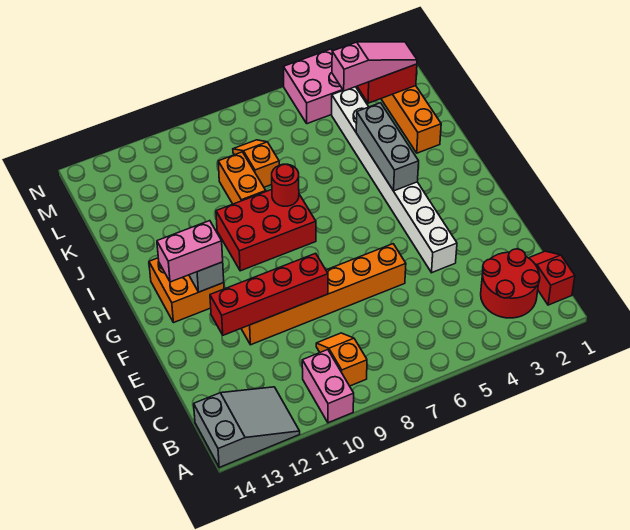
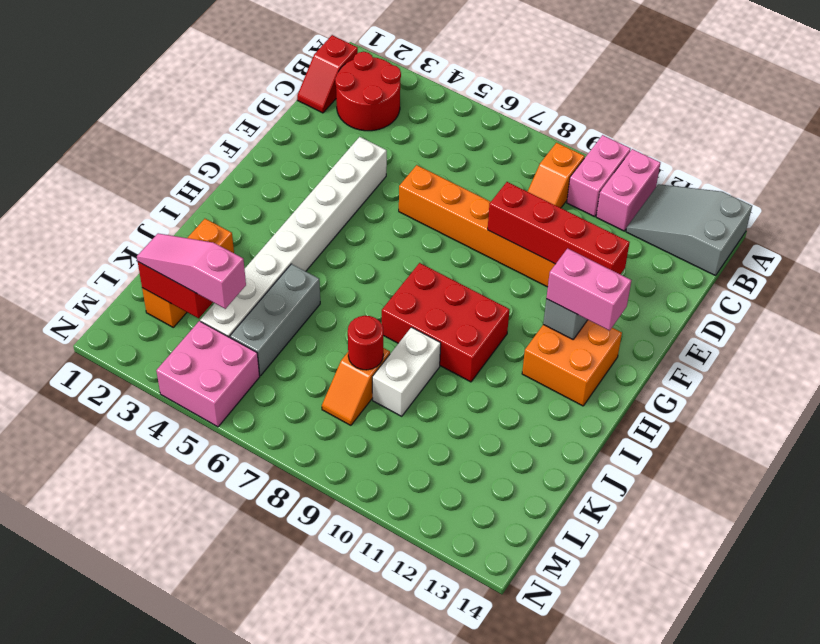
none -> pink brick A11:B11 level 1
grey brick H4:J4 level 2 -> grey brick J5:L5 level 1
red round brick I8 level 2 -> red round brick K8 level 2
orange brick J9:K9 level 1 -> white brick J9:K9 level 1

